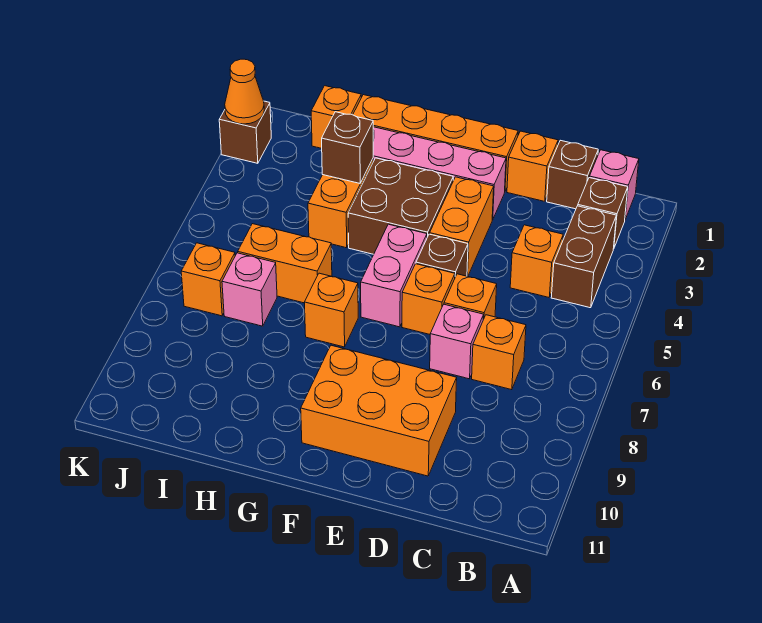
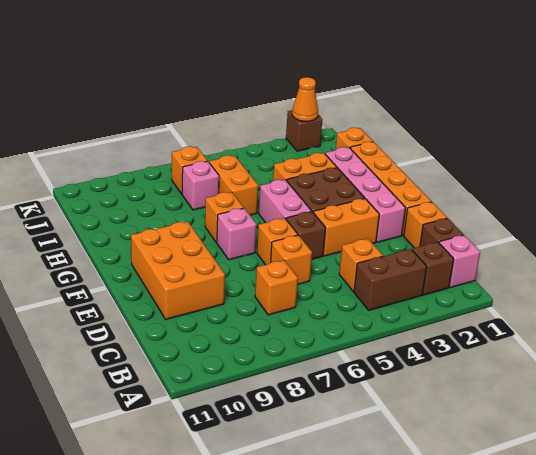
pink brick D7 level 1 -> pink brick F7 level 1
pink brick F5:F6 level 1 -> pink brick F5:G5 level 1
brown brick H3 level 2 -> none

